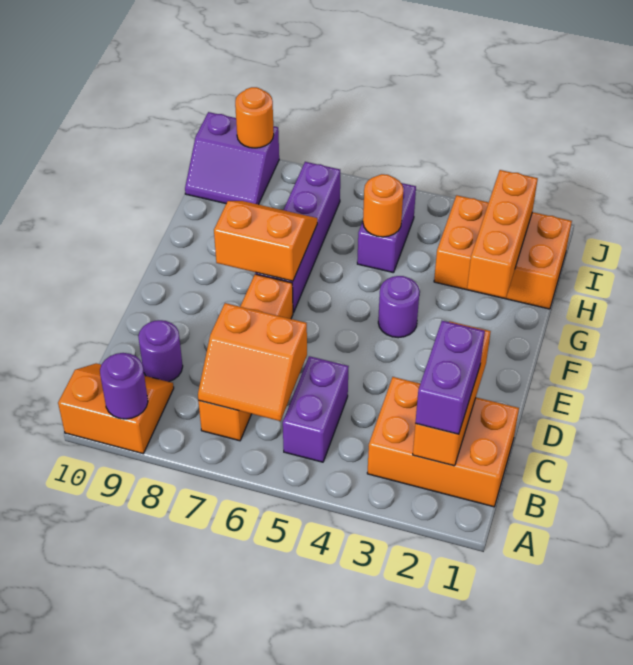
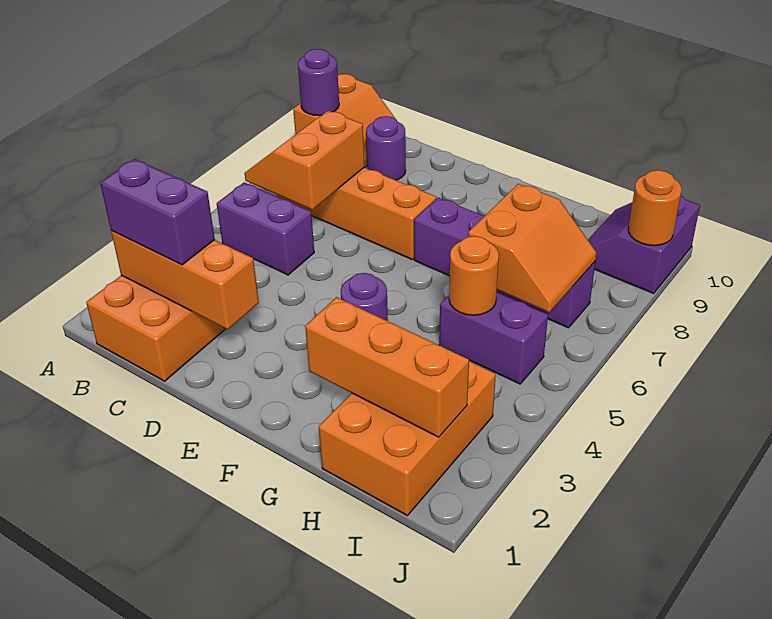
orange slope F7:G8 level 2 top F -> orange slope H6:I7 level 2 top H

